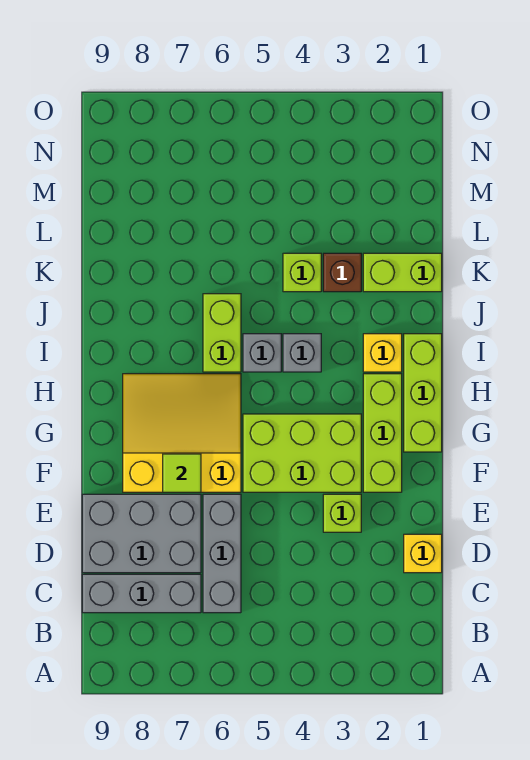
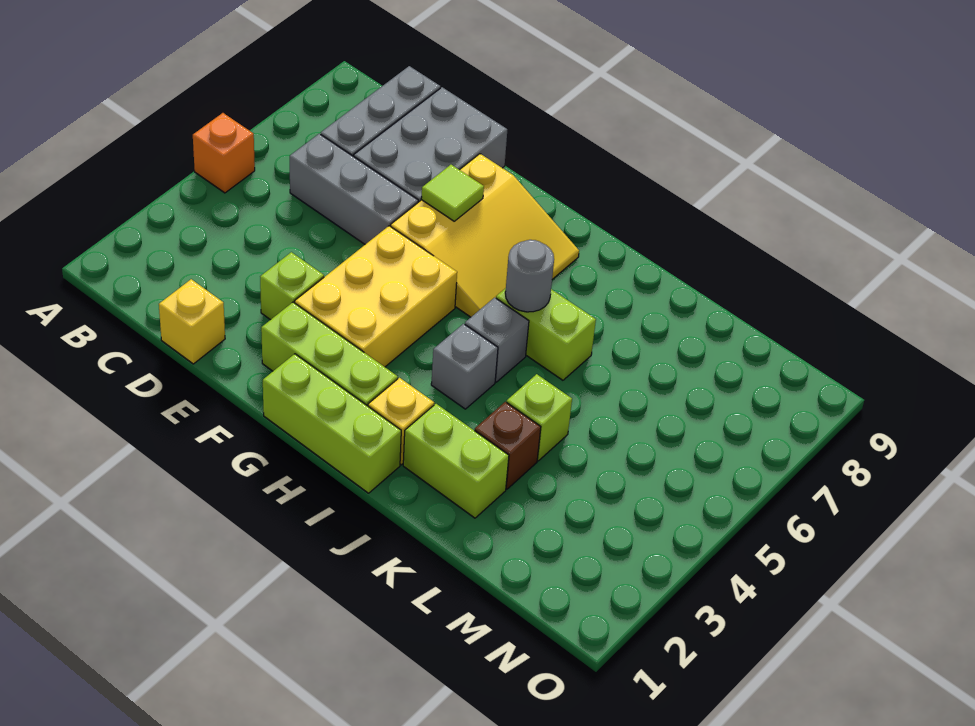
none -> orange brick A5 level 1
lime brick F3:G5 level 1 -> yellow brick F3:G5 level 1
none -> grey round brick I6 level 2
lime brick K1:K2 level 1 -> lime brick J2:K2 level 1

